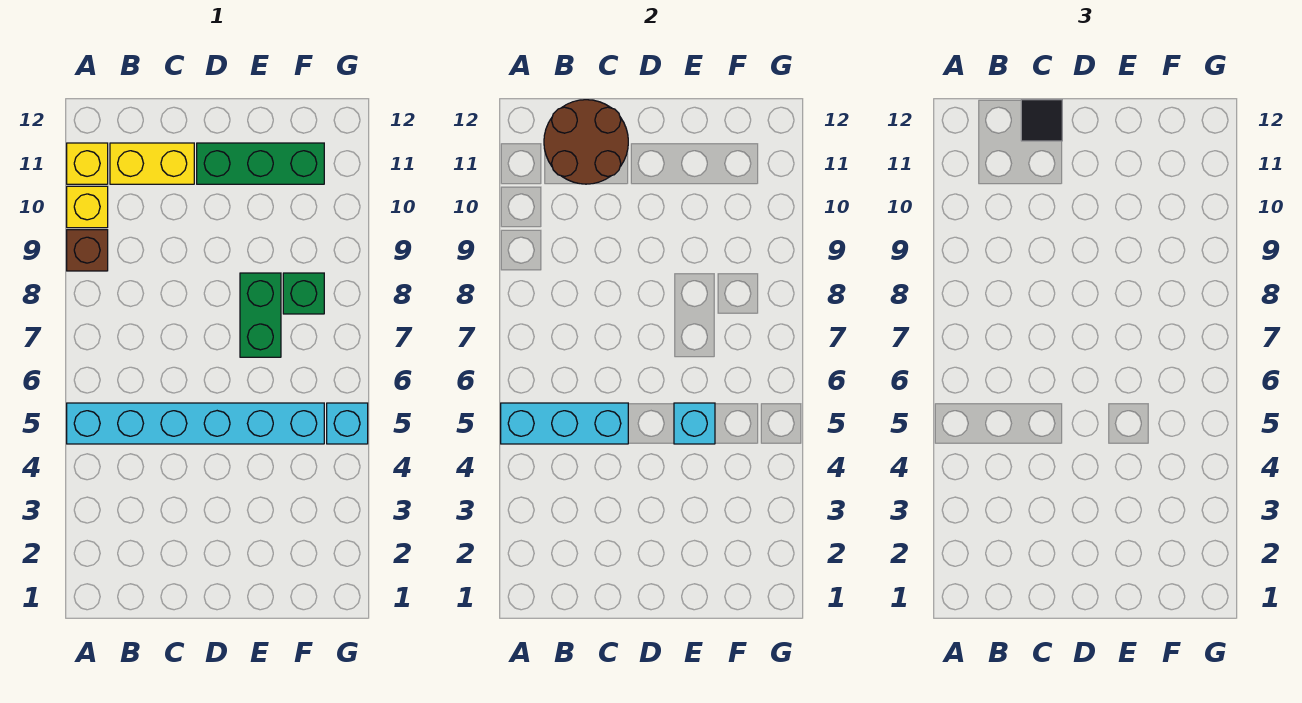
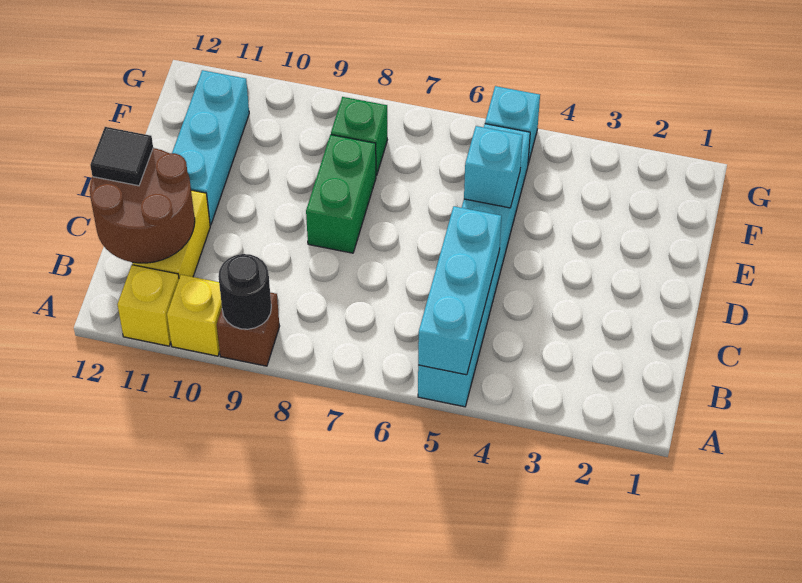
none -> black round brick A9 level 2
green brick D11:F11 level 1 -> cyan brick D11:F11 level 1
green brick E7:E8 level 1 -> green brick D8:E8 level 1

